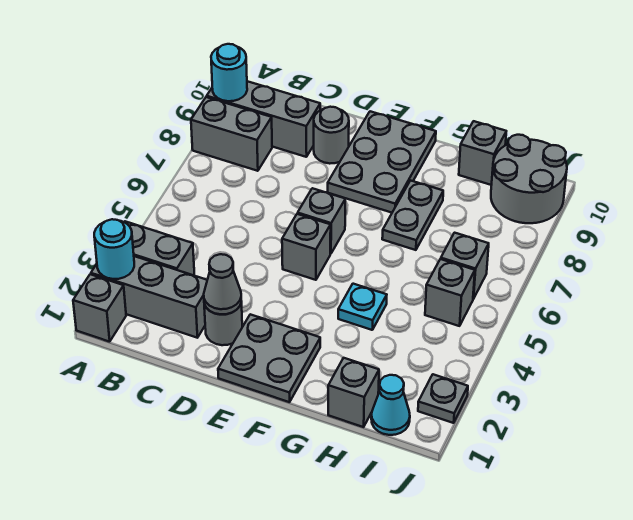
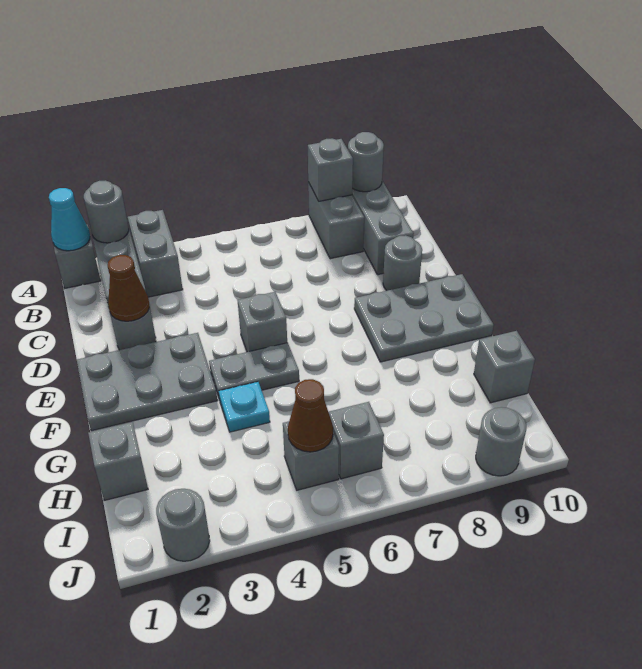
cyan round brick A2 level 2 -> grey round brick A2 level 2
cyan round brick A9 level 2 -> grey round brick A9 level 2
grey cone D2 level 2 -> brown cone D2 level 2
grey plate E1:F2 level 1 -> grey plate E1:F3 level 1
grey brick E6 level 1 -> grey brick A8 level 2
grey plate G7:G8 level 1 -> grey plate F4:F5 level 1
cyan cone I1 level 1 -> cyan cone A1 level 2
none -> brown cone I5 level 2
grey round brick I9:J10 level 1 -> grey round brick J9 level 1
grey plate J2 level 1 -> grey round brick J2 level 1

